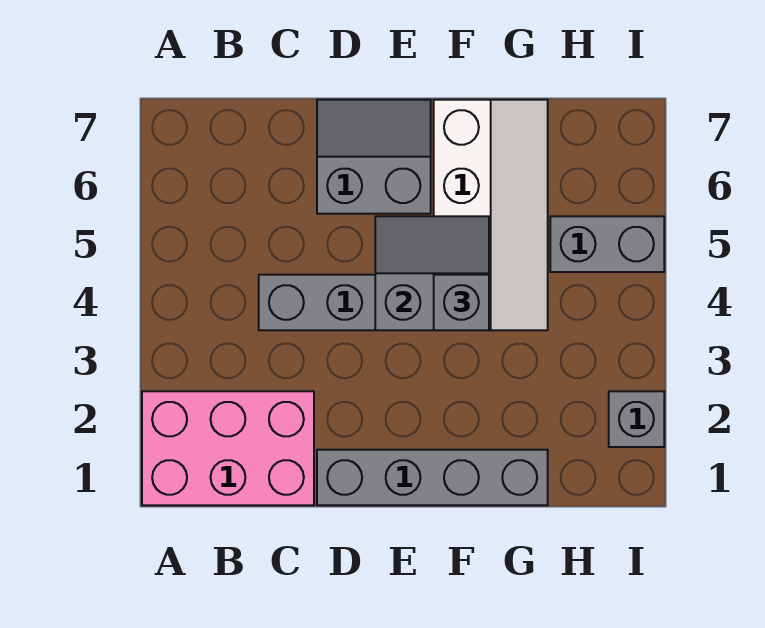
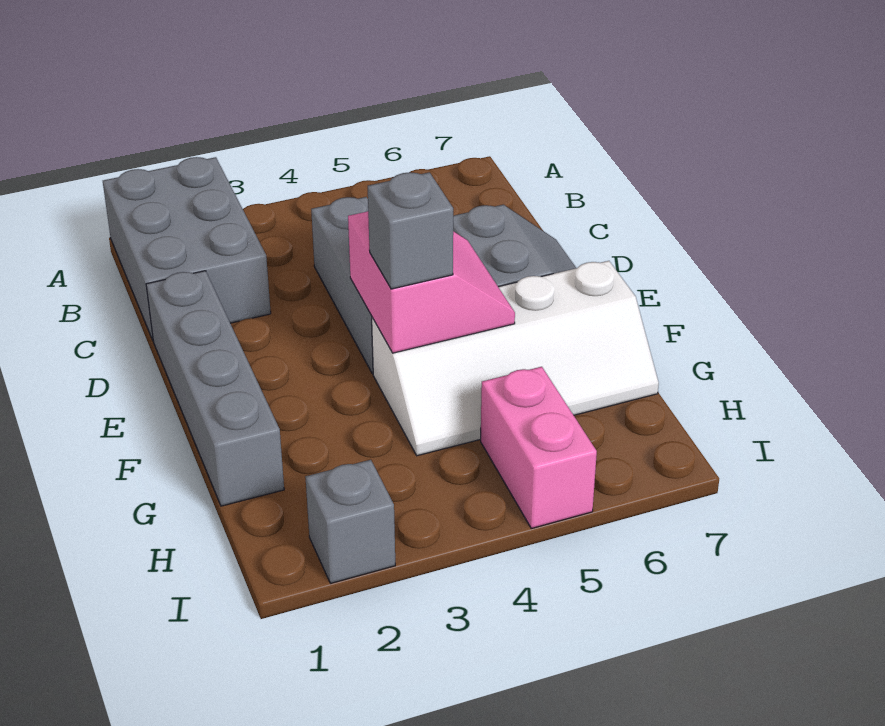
pink brick A1:C2 level 1 -> grey brick A1:C2 level 1
grey slope E4:F5 level 2 top 4 -> pink slope E4:F5 level 2 top 4
grey brick H5:I5 level 1 -> pink brick H5:I5 level 1

